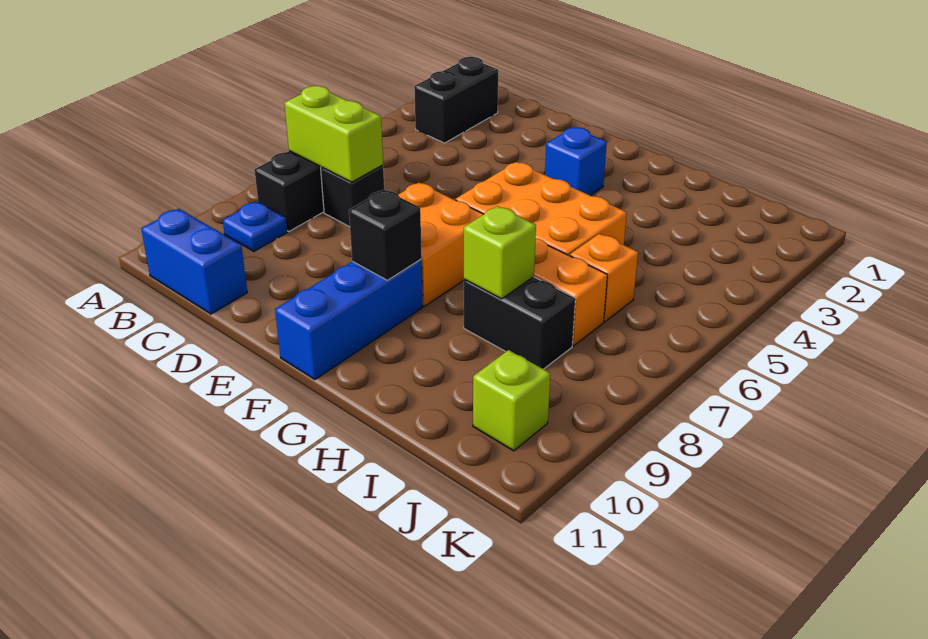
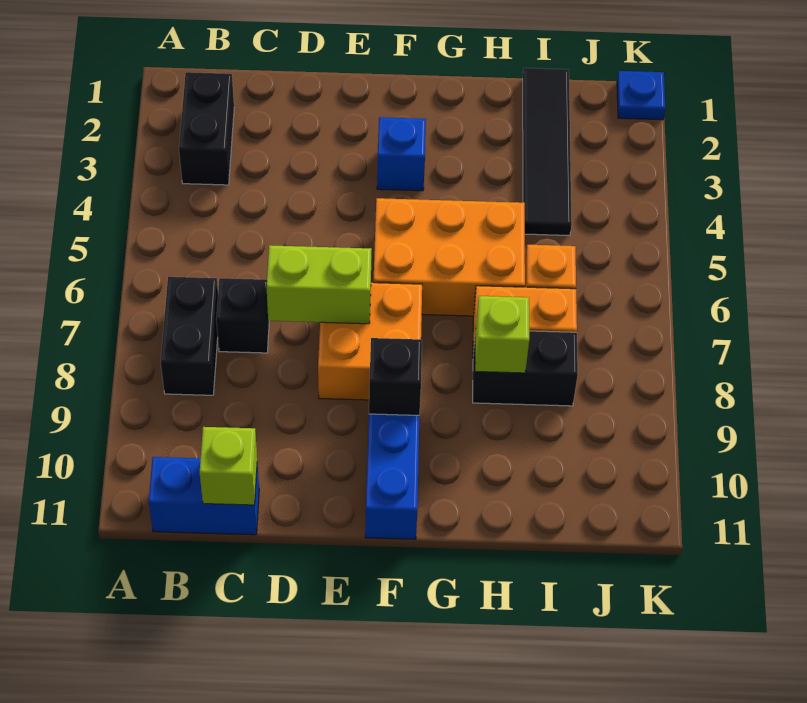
lime brick B7:C7 level 2 -> lime brick D7:E7 level 2
blue plate B9 level 1 -> blue plate K1 level 1
none -> black tile I1:I4 level 1
lime brick J10 level 1 -> lime brick C11 level 2

